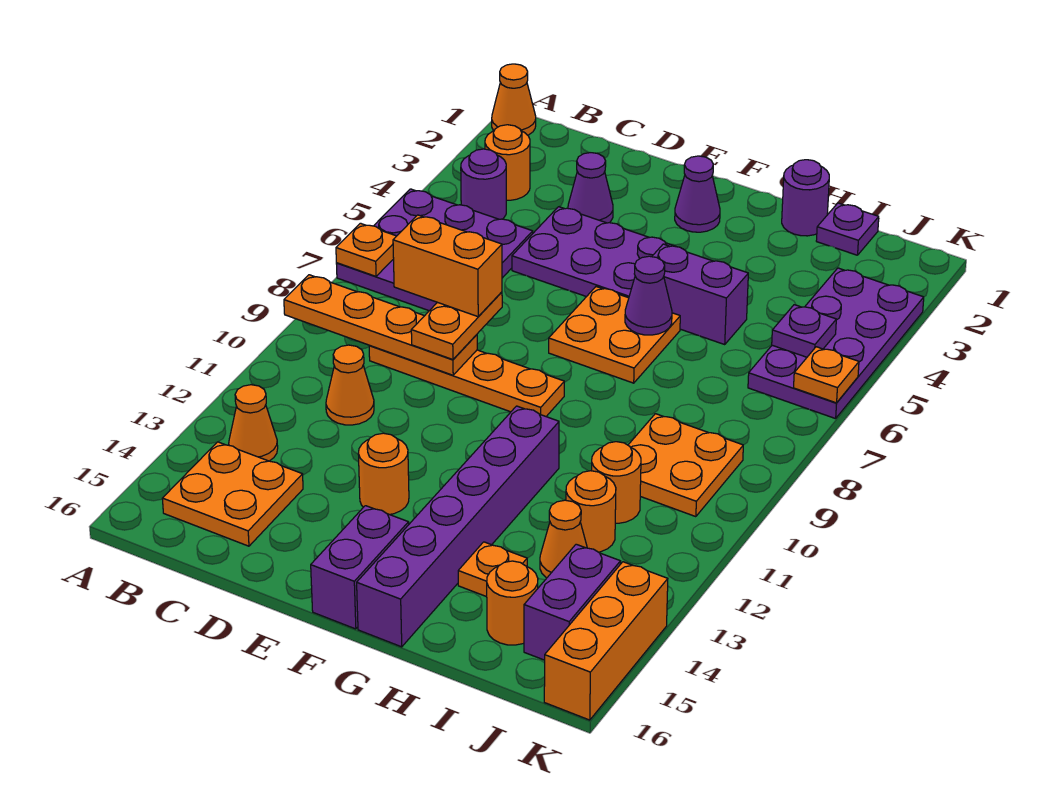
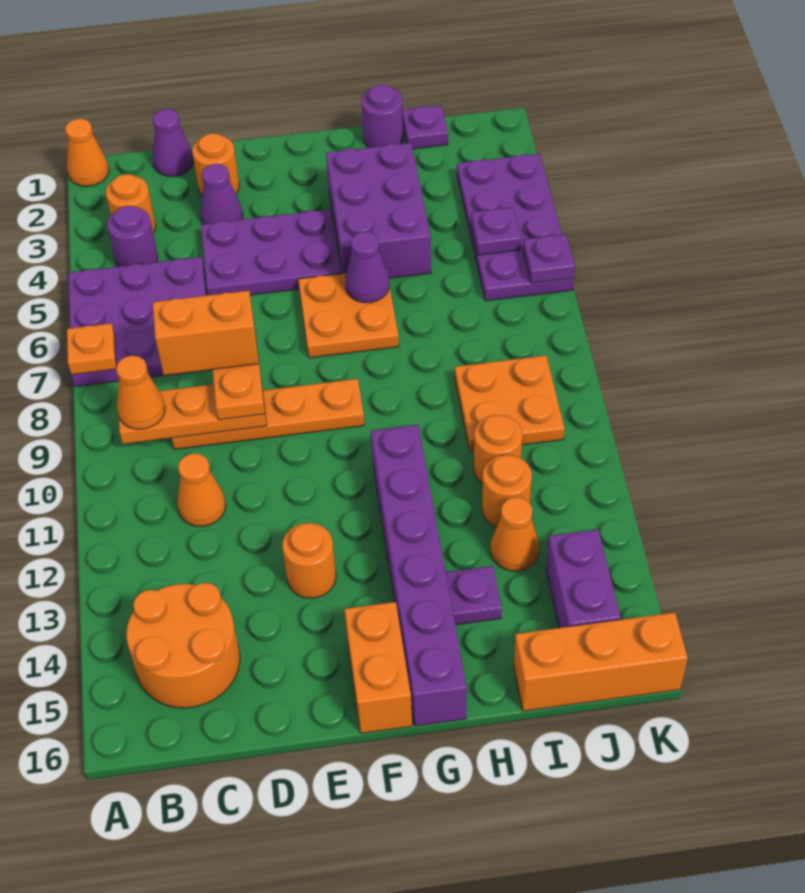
orange plate A9:D9 level 2 -> orange plate B9:D9 level 2
orange cone B13 level 1 -> orange cone B9 level 3
orange plate B14:C15 level 1 -> orange round brick B14:C15 level 1
purple cone F2 level 1 -> purple cone C1 level 1
purple brick F15:F16 level 1 -> orange brick F15:F16 level 1
purple brick G5:H5 level 1 -> purple brick G3:H5 level 1
orange plate H14 level 1 -> purple plate H14 level 1
orange round brick I15 level 1 -> orange round brick D2 level 1
orange plate K6 level 2 -> purple plate K6 level 2
orange brick K14:K16 level 1 -> orange brick I16:K16 level 1

